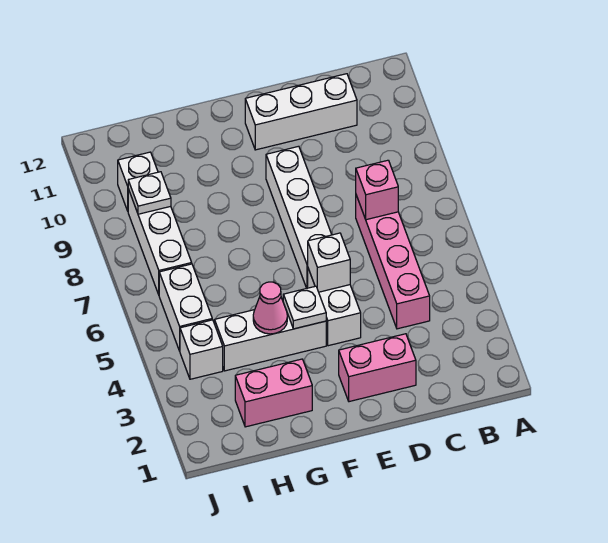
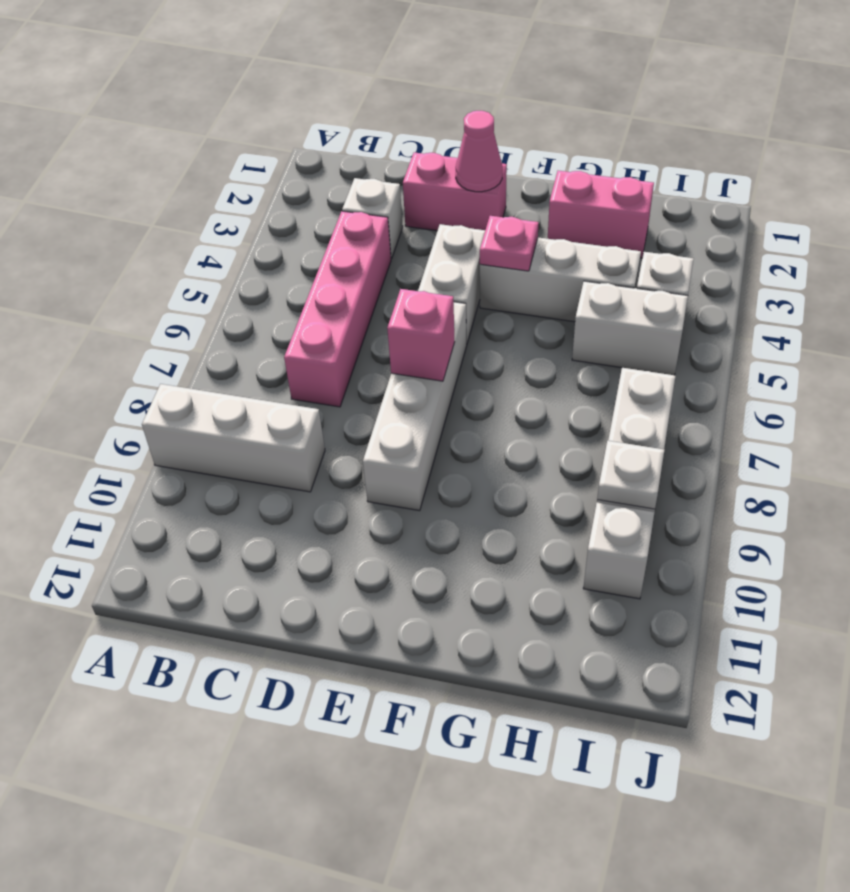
pink brick C7 level 2 -> pink brick E7 level 2
white brick C11:E11 level 1 -> white brick A9:C9 level 1
white brick E5 level 2 -> white brick C3 level 1
white plate F4 level 2 -> pink plate F4 level 2
pink cone G4 level 2 -> pink cone E2 level 2
white brick I5:I6 level 1 -> white brick H5:I5 level 1

